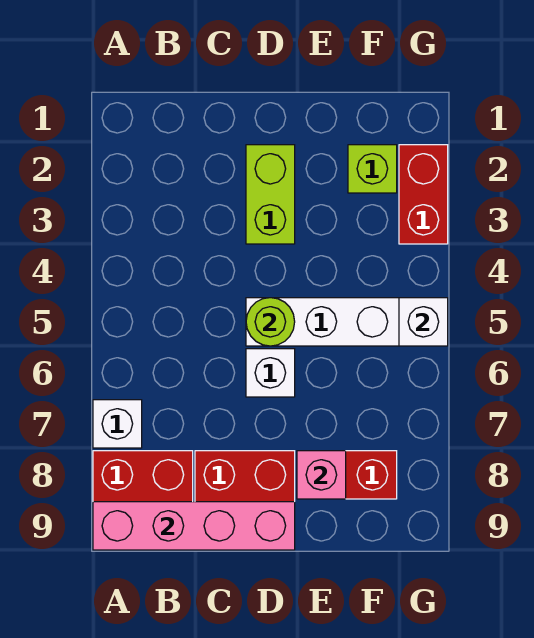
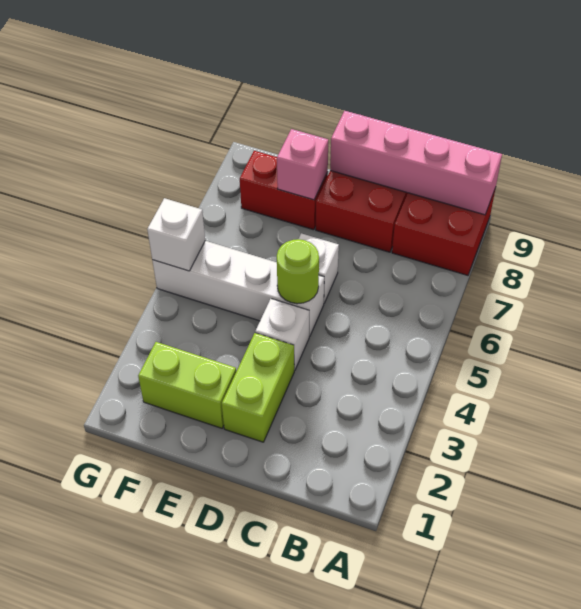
white brick A7 level 1 -> white brick D4 level 1
lime brick F2 level 1 -> lime brick E2:F2 level 1
red brick G2:G3 level 1 -> none

